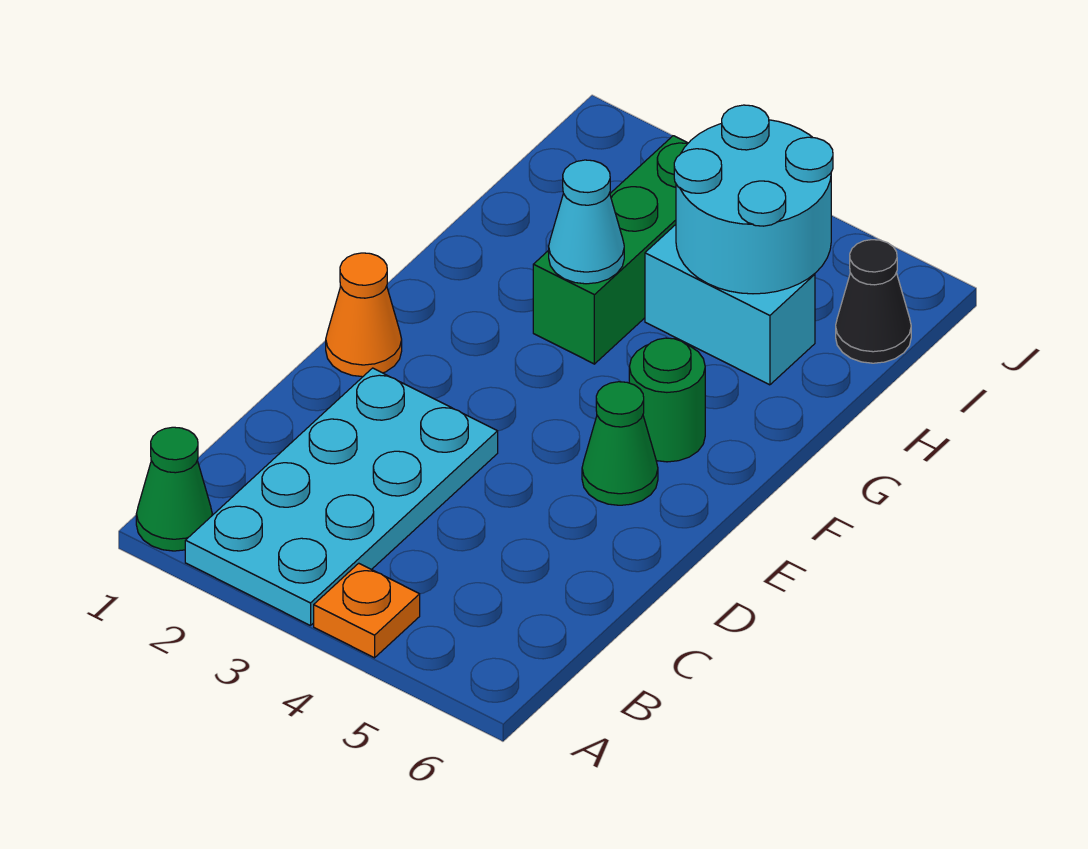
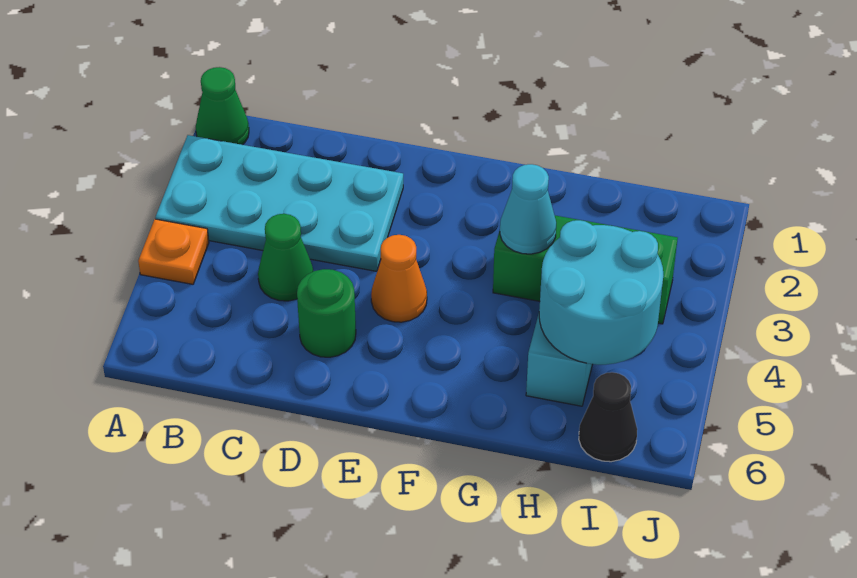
orange cone E1 level 1 -> orange cone E4 level 1
green cone E5 level 1 -> green cone C4 level 1
green round brick F5 level 1 -> green round brick D5 level 1

